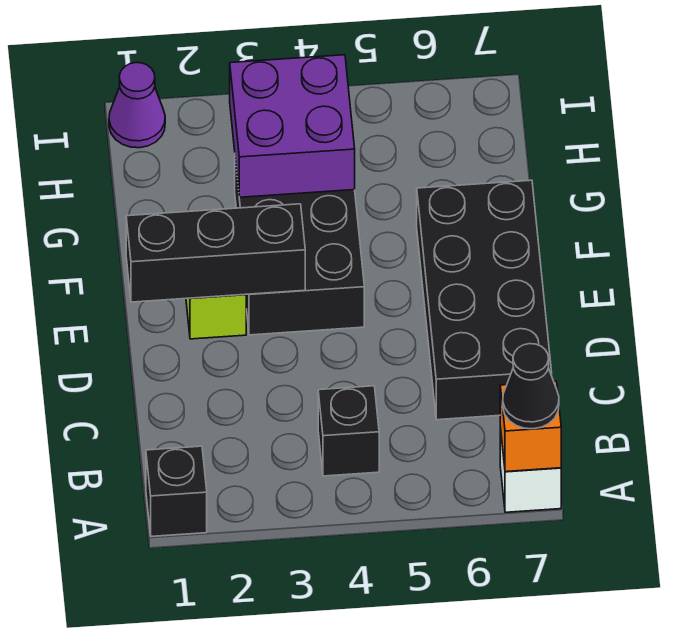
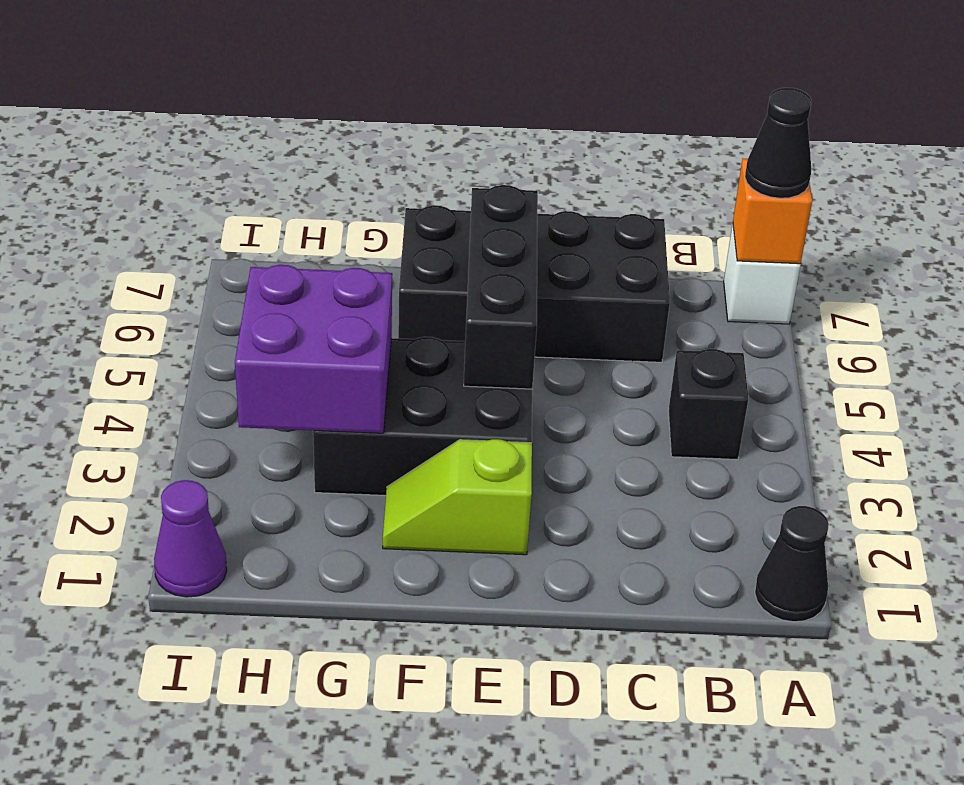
black brick A1 level 1 -> black cone A1 level 1
black brick E1:E3 level 2 -> black brick E4:E6 level 2

